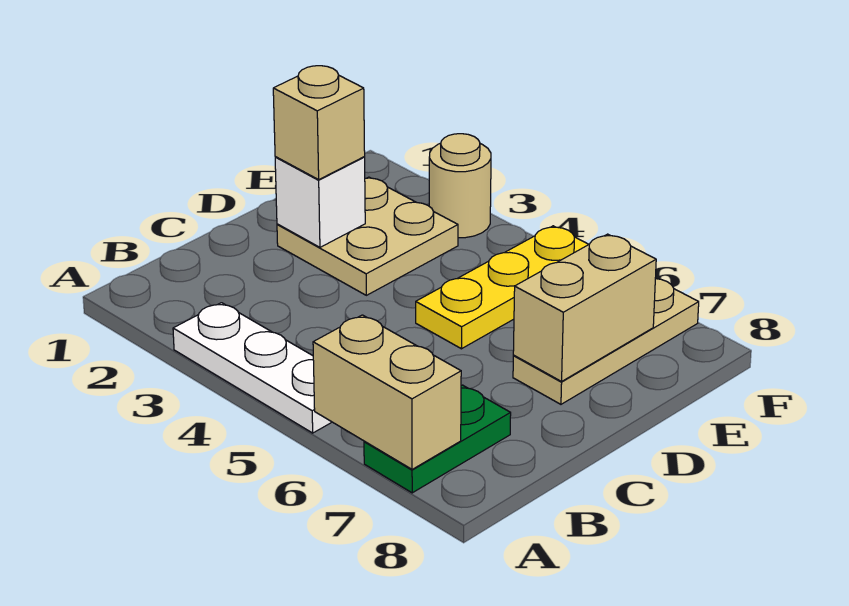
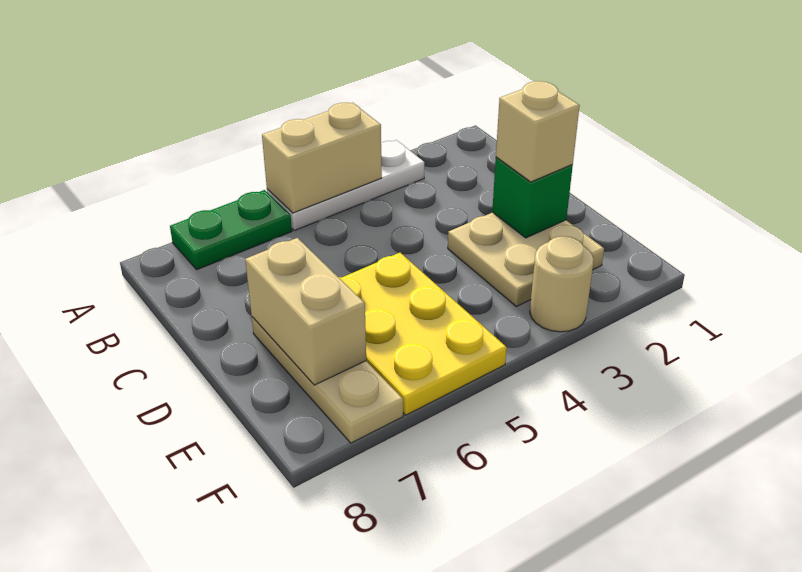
tan brick A6:A7 level 2 -> tan brick A4:A5 level 2
green plate A7:B7 level 1 -> green plate A6:A7 level 1
white brick D2 level 2 -> green brick D2 level 2
yellow plate D5:F5 level 1 -> yellow plate D5:F6 level 1

